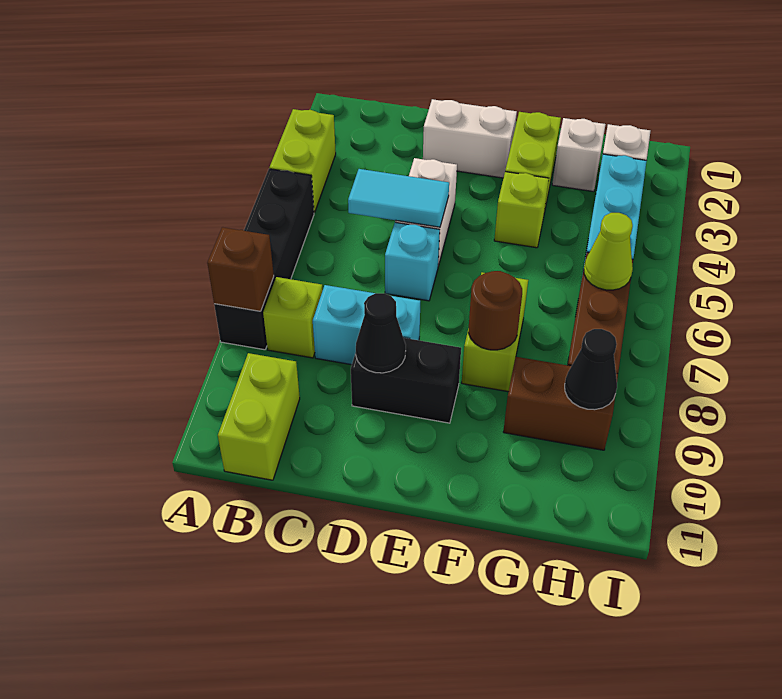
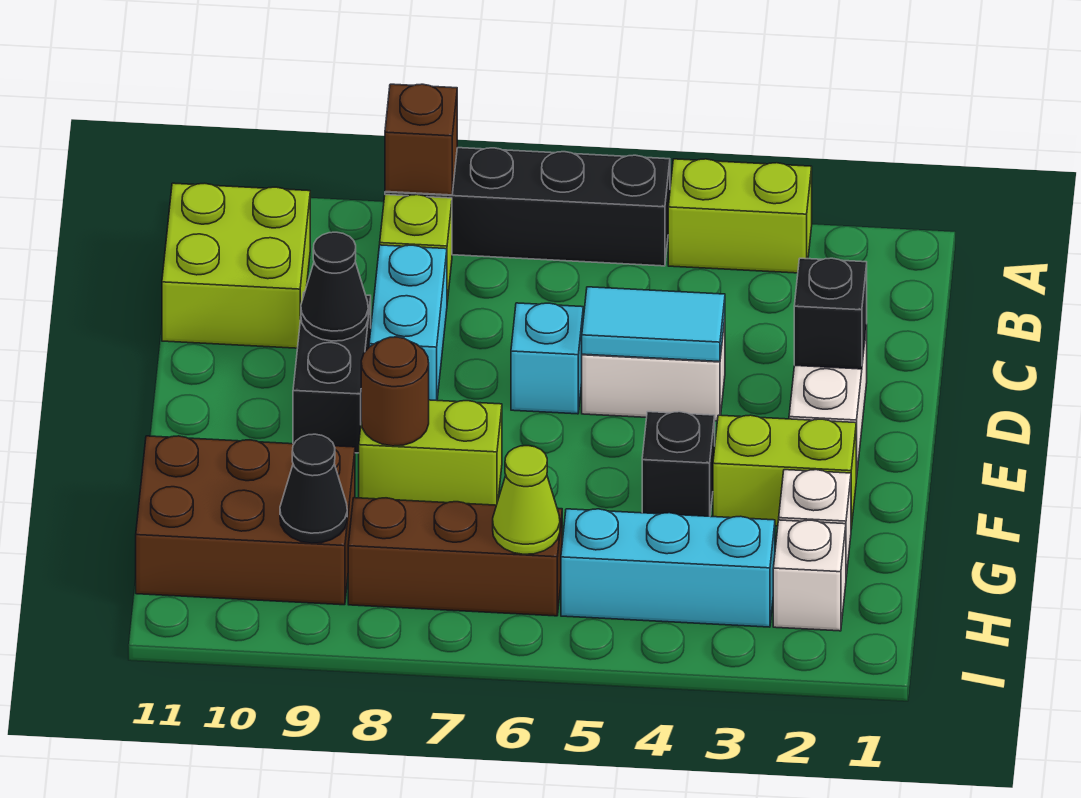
lime brick B10:B11 level 1 -> lime brick B10:C11 level 1
cyan tile C5:D5 level 2 -> cyan tile D4:D5 level 2
none -> black brick D2 level 2
lime brick F4 level 1 -> black brick F4 level 1
brown brick G9:H9 level 1 -> brown brick G9:H11 level 1

